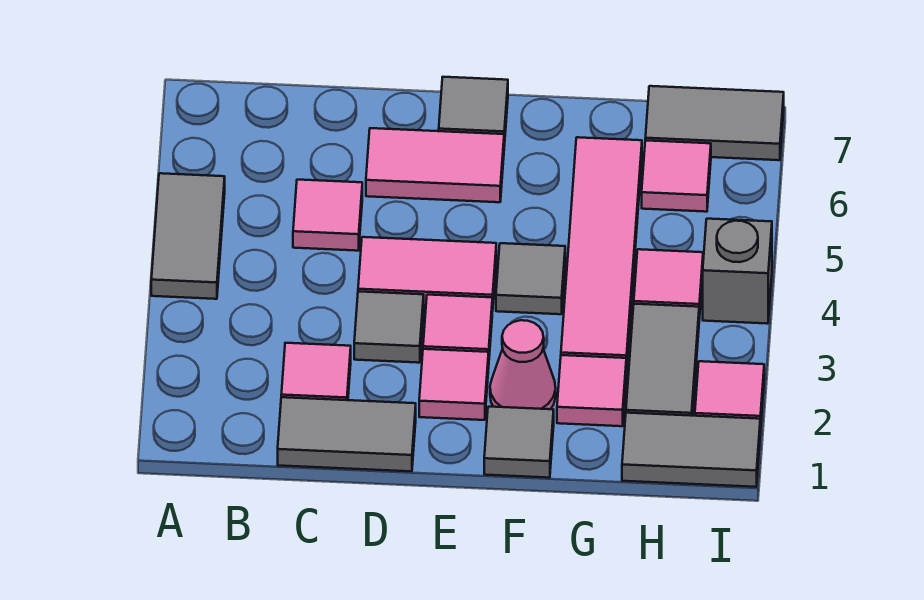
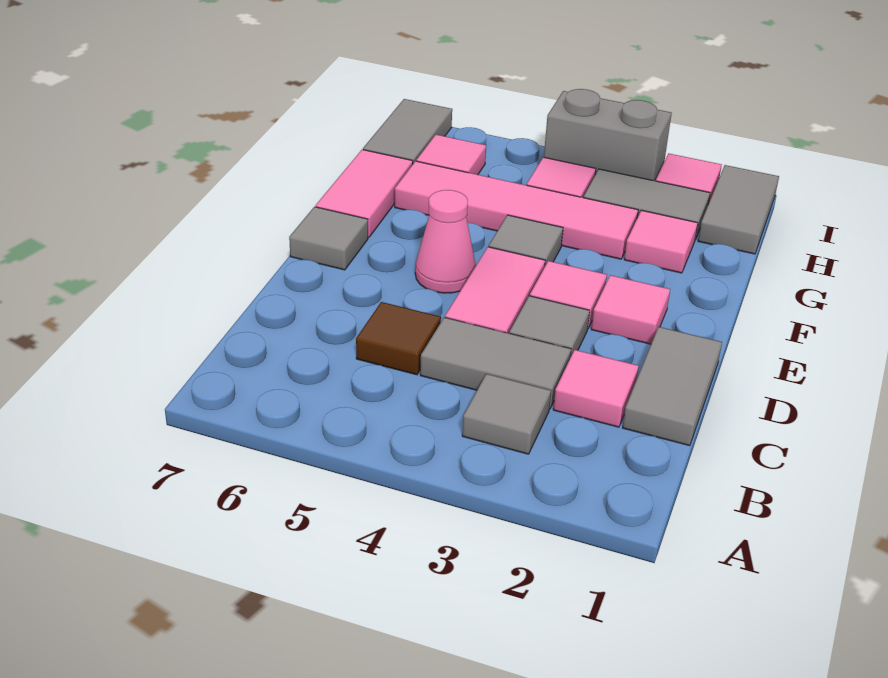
grey tile A4:A5 level 1 -> grey tile C3:C4 level 1
pink tile C5 level 1 -> brown tile C5 level 1
pink tile D6:E6 level 1 -> pink tile F7:G7 level 1
grey tile F1 level 1 -> grey tile B3 level 1
pink cone F2 level 1 -> pink cone E5 level 1
grey brick I4 level 1 -> grey brick I3:I4 level 1

